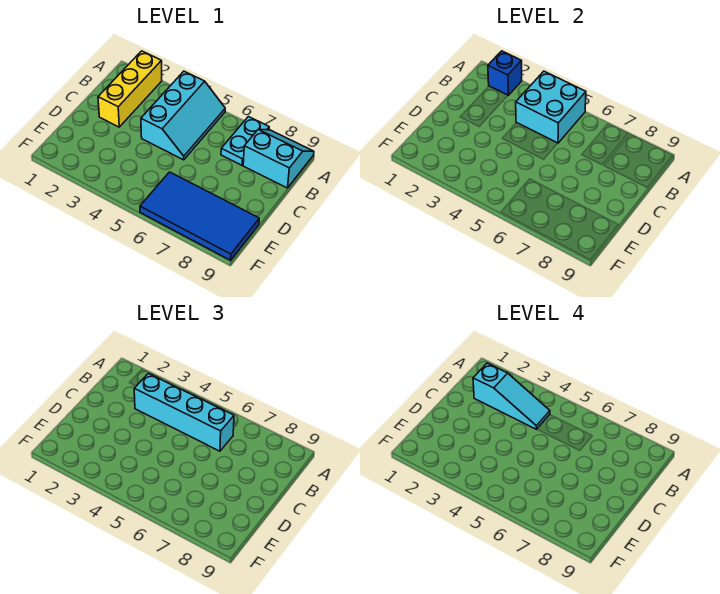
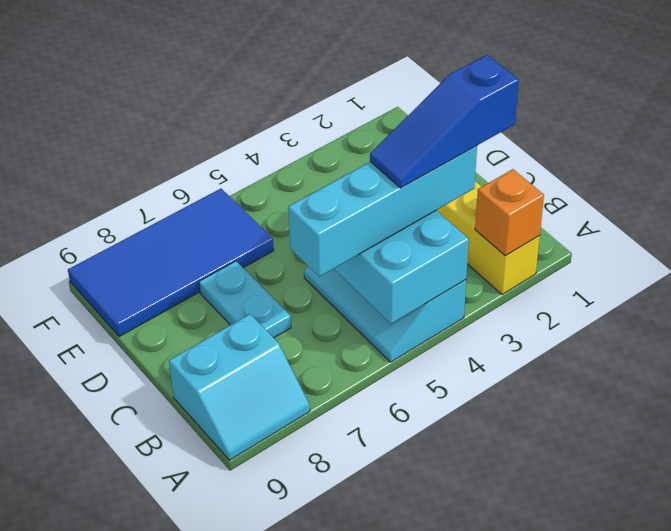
blue brick A2 level 2 -> orange brick A2 level 2
cyan plate A7:B7 level 1 -> cyan plate C7:D7 level 1
cyan slope B2:B4 level 4 top 2 -> blue slope B2:B4 level 4 top 2

